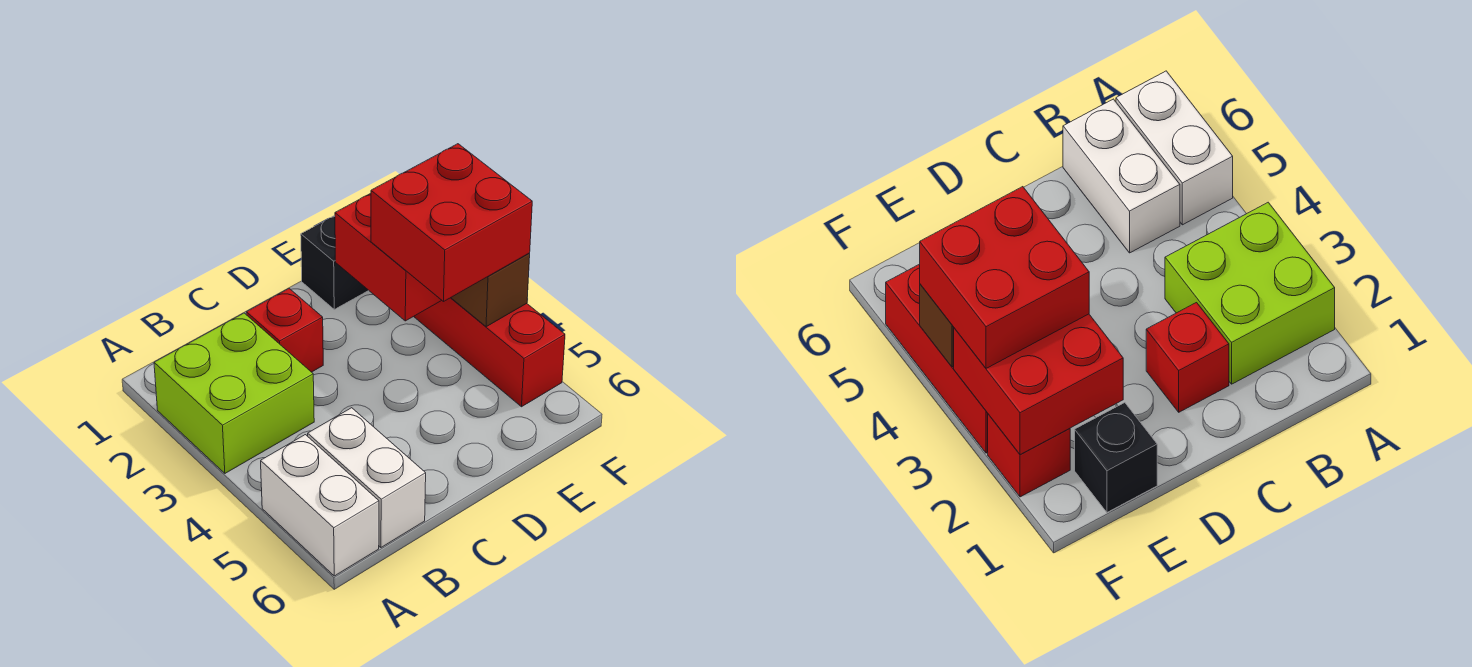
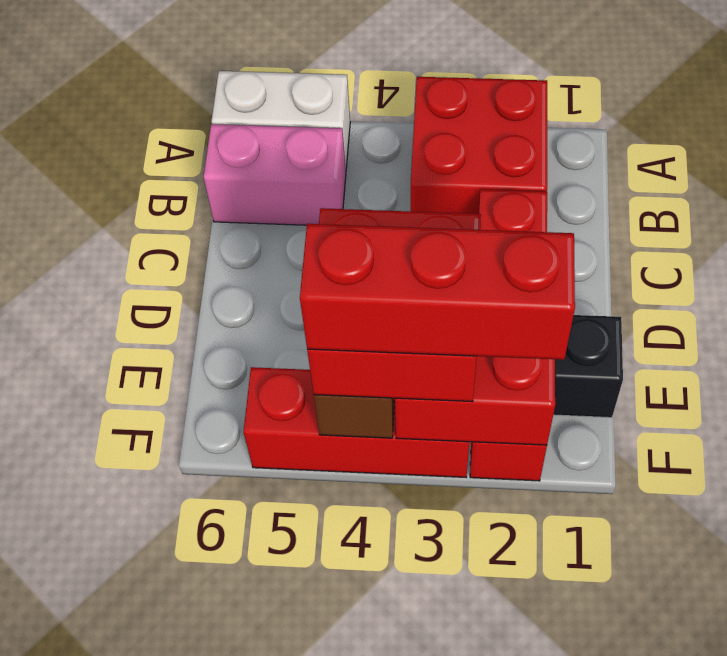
lime brick A2:B3 level 1 -> red brick A2:B3 level 1
white brick B5:B6 level 1 -> pink brick B5:B6 level 1
none -> red brick F2:F4 level 4

